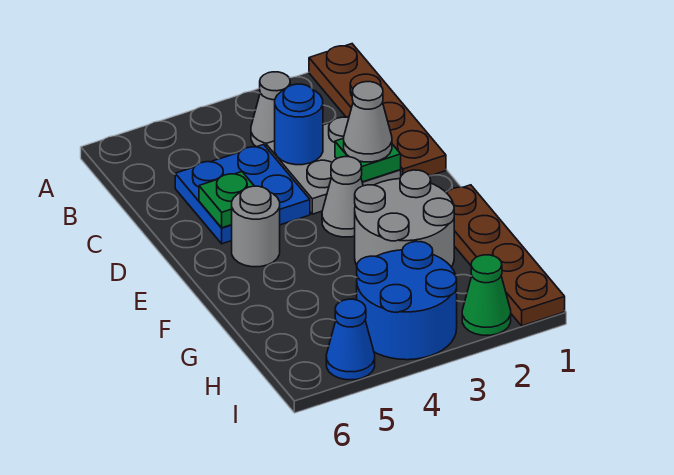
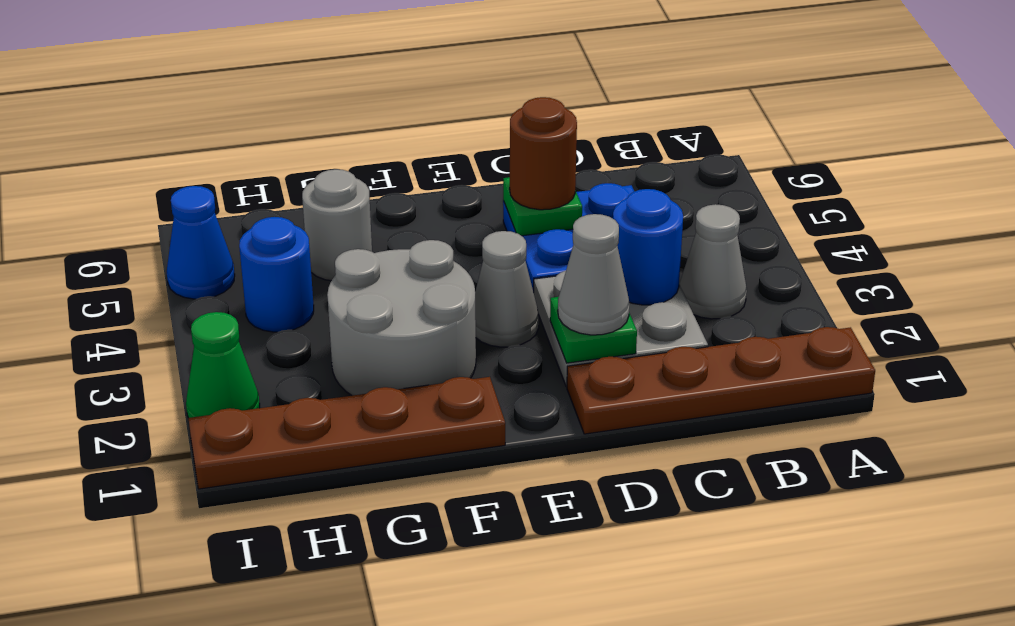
none -> brown round brick D5 level 3
grey round brick E5 level 1 -> grey round brick G5 level 1
blue round brick H3:I4 level 1 -> blue round brick H4 level 1

